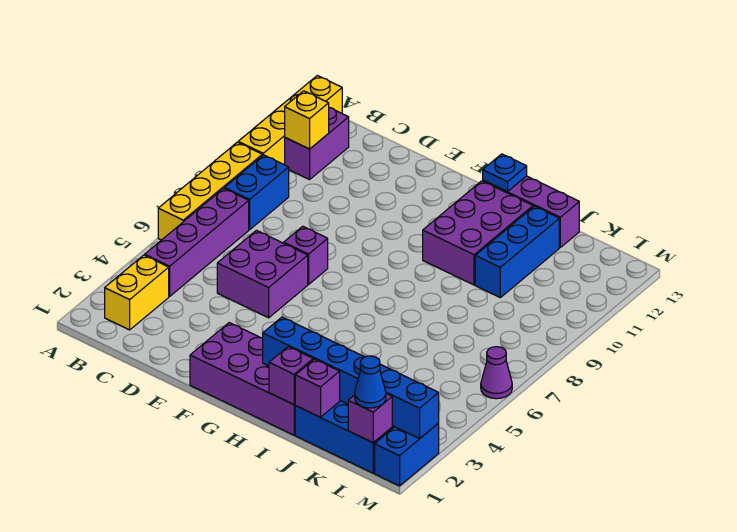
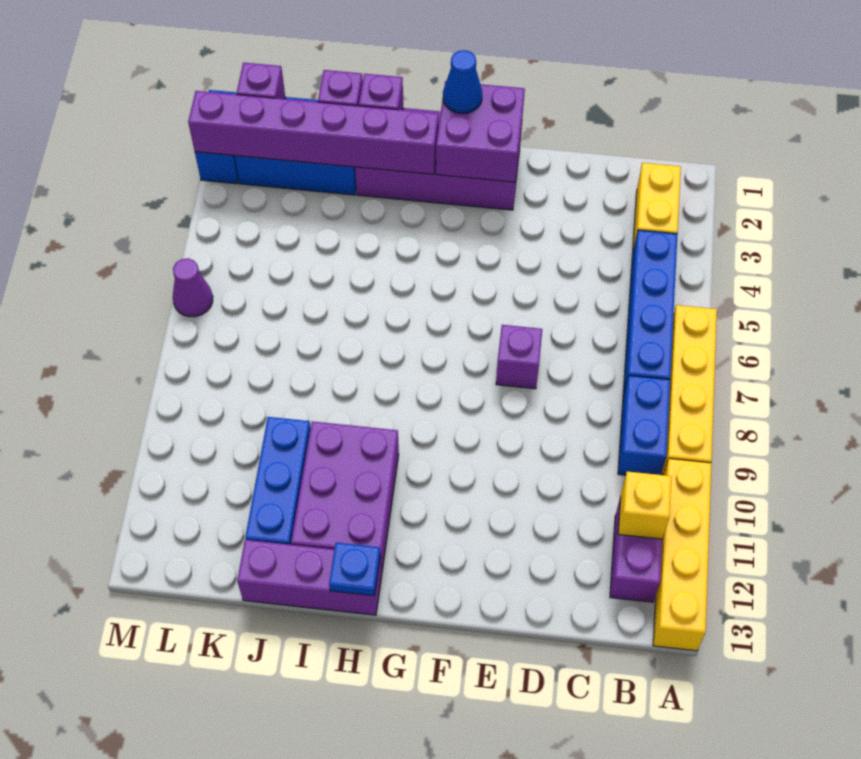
purple brick B4:B7 level 1 -> blue brick B4:B7 level 1
purple brick D5:E6 level 1 -> purple brick F1:G2 level 2
blue brick H2:M2 level 2 -> purple brick H2:M2 level 2
blue cone L1 level 3 -> blue cone G1 level 3

